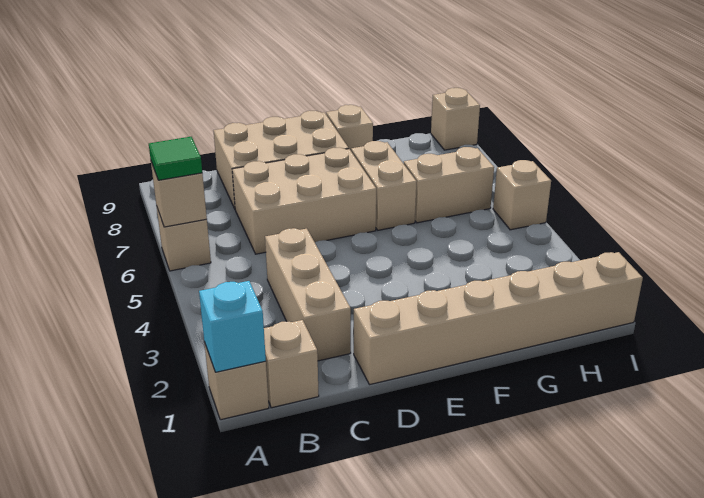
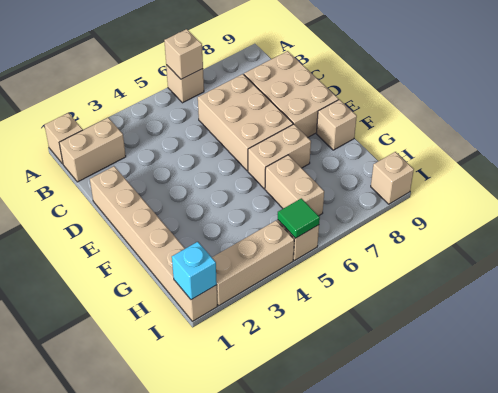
cyan brick A1 level 2 -> cyan brick I1 level 2
green tile A6 level 3 -> green tile I5 level 2
tan brick B1 level 1 -> tan brick B1:B2 level 1
tan brick C2:C4 level 1 -> tan brick I2:I4 level 1

